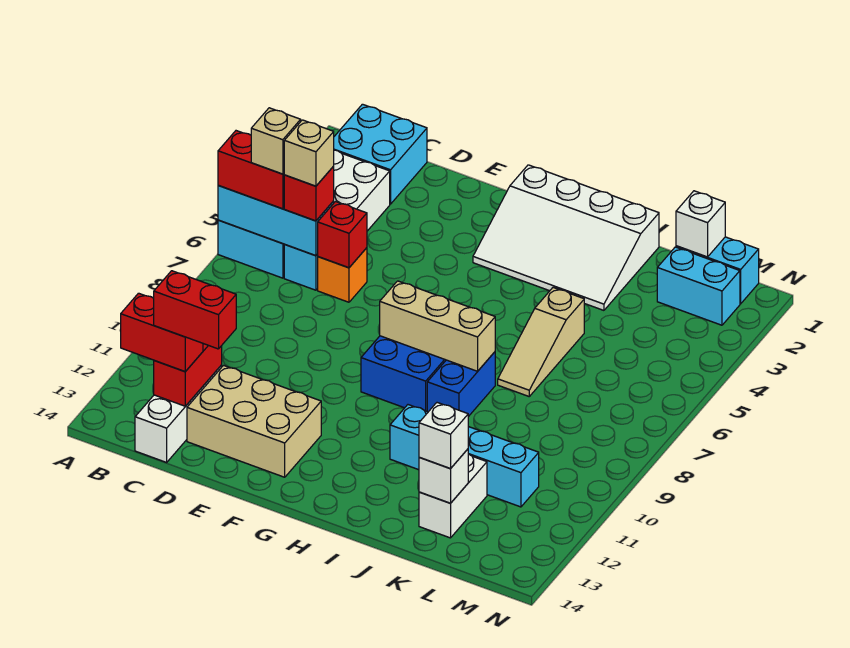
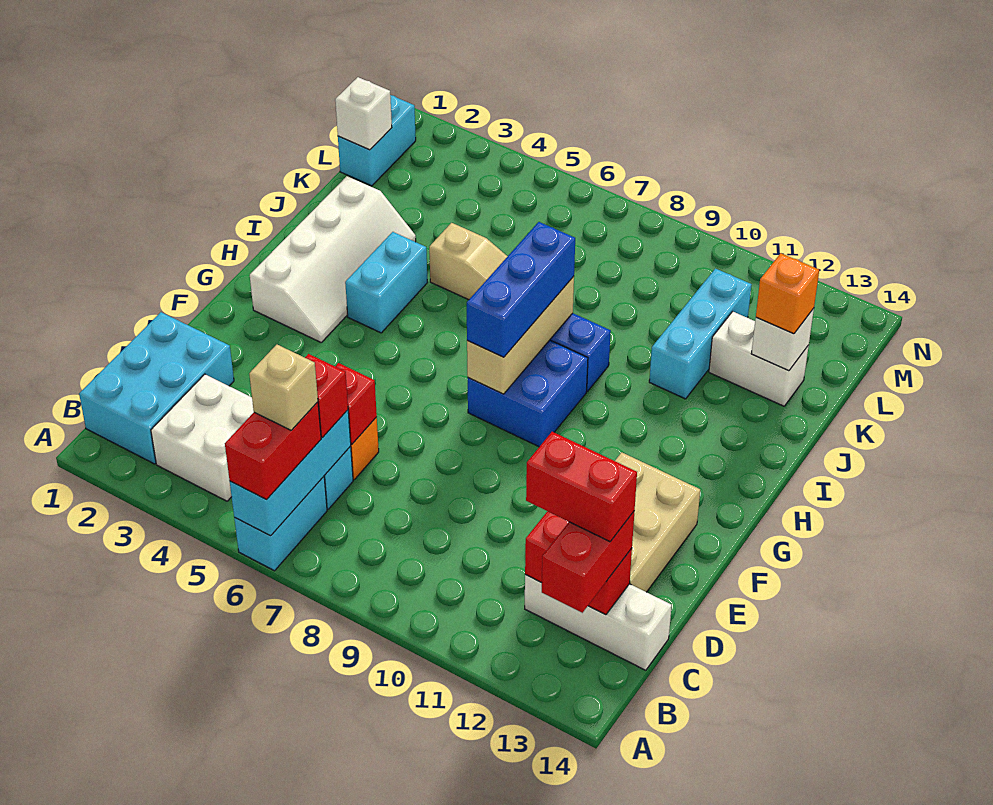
cyan brick B1:C2 level 1 -> cyan brick B1:D2 level 1
tan brick C6 level 4 -> none
red brick C13:D13 level 4 -> red brick C12:C13 level 4
white slope G1:J3 level 1 top 1 -> white slope G2:J3 level 1 top 2
none -> blue brick G8:I8 level 3
cyan brick I11:L11 level 1 -> cyan brick J11:L11 level 1
white brick K13 level 3 -> orange brick K13 level 3
cyan brick L2:M2 level 1 -> cyan brick H4:I4 level 1

